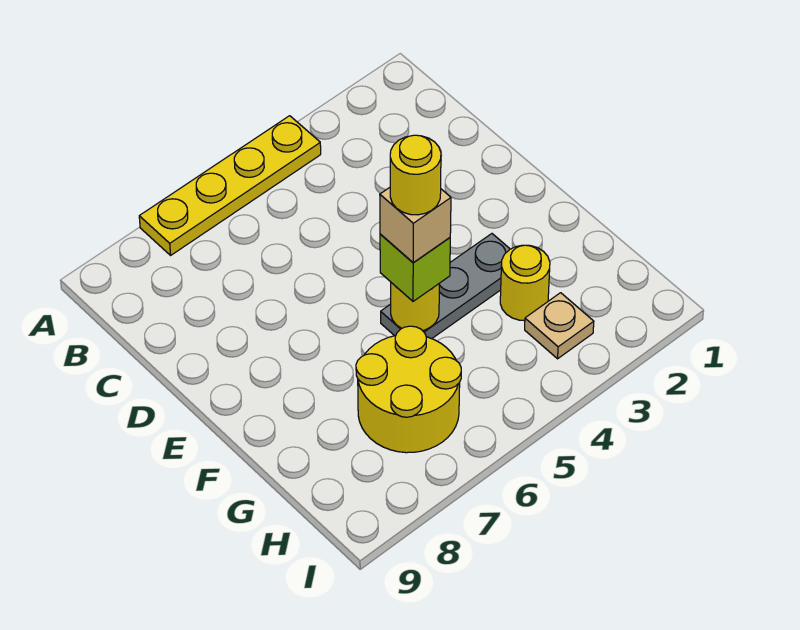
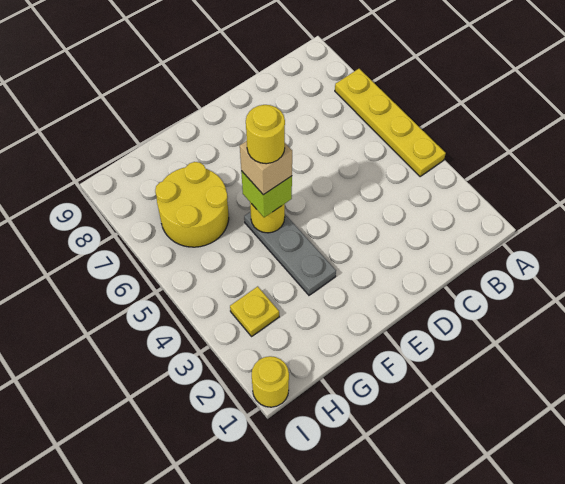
yellow round brick G3 level 1 -> yellow round brick I1 level 1
tan plate H3 level 1 -> yellow plate H3 level 1

